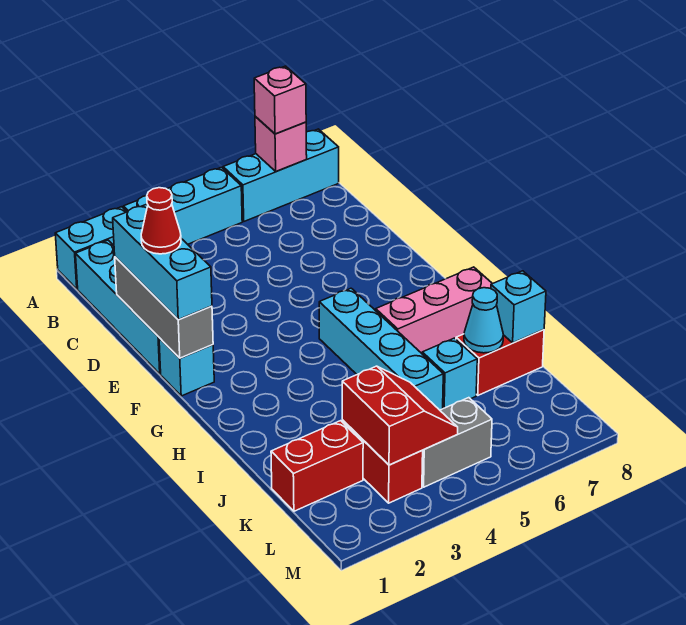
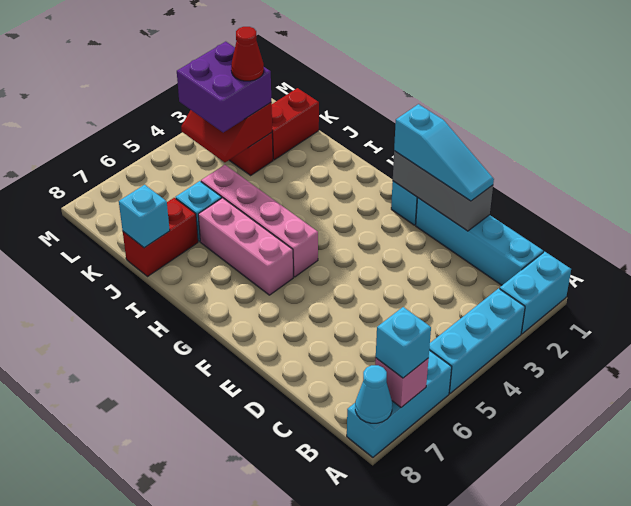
pink brick A7 level 3 -> cyan brick A7 level 3
cyan brick D1:F1 level 3 -> cyan slope D1:F1 level 3 top F
red cone E1 level 4 -> red cone K3 level 4
cyan brick G5:J5 level 1 -> pink brick G5:J5 level 1
pink brick H6:H8 level 1 -> pink brick G6:I6 level 1
cyan cone J7 level 2 -> cyan cone A8 level 2
none -> purple brick K3:L4 level 3
grey brick L4:L5 level 1 -> none

